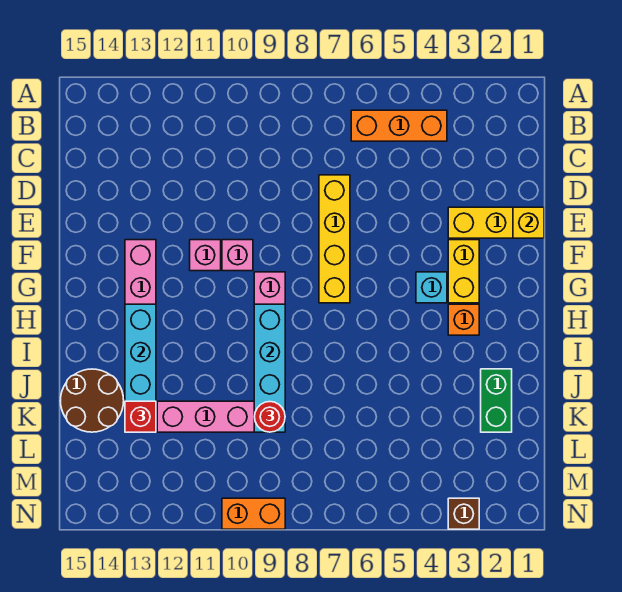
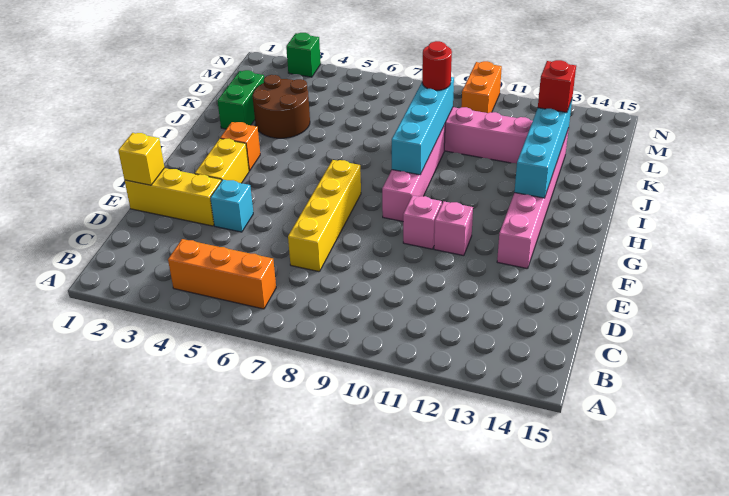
cyan brick G4 level 1 -> cyan brick E4 level 1
brown round brick J14:K15 level 1 -> brown round brick J3:K4 level 1
brown brick N3 level 1 -> green brick N3 level 1
orange brick N9:N10 level 1 -> orange brick M10:N10 level 1

